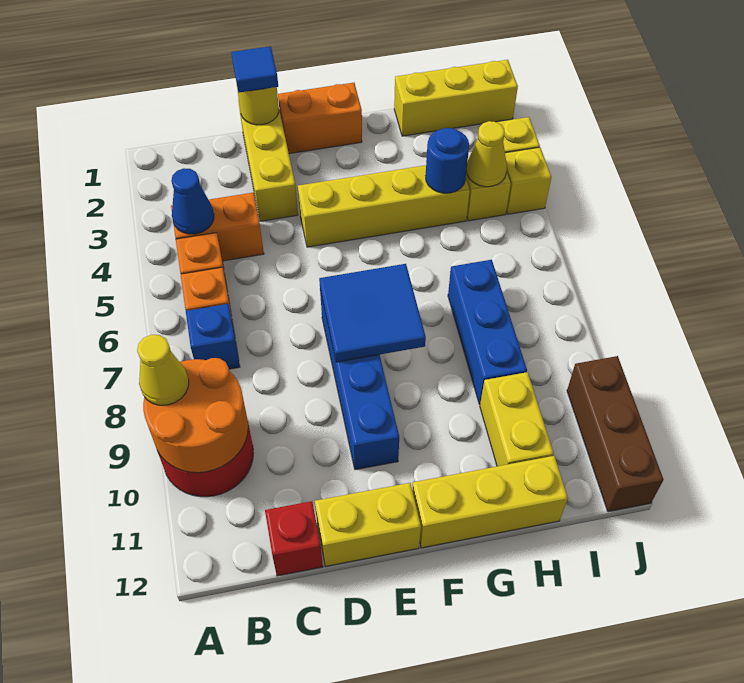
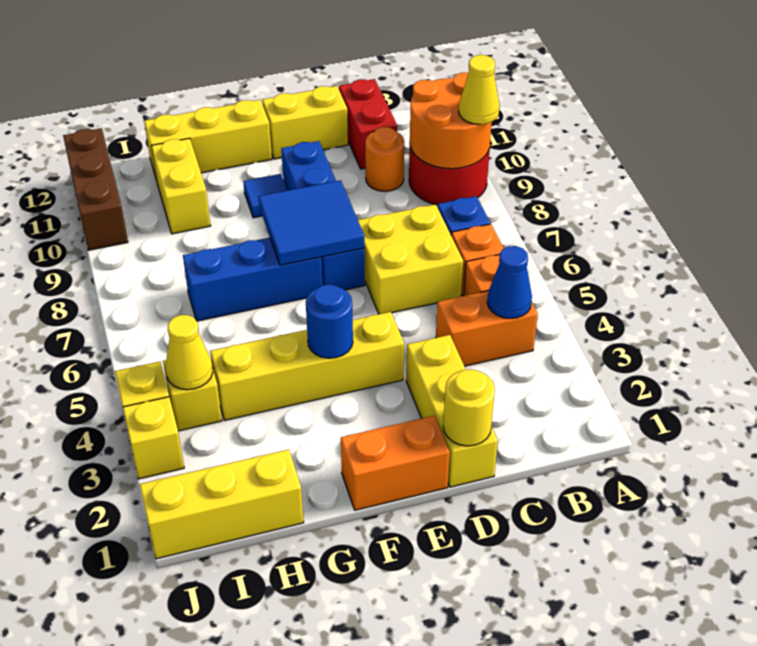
none -> yellow brick C6:D7 level 1
none -> orange round brick C10 level 1
red brick C12 level 1 -> red brick C11:C12 level 1
blue tile D1 level 3 -> blue tile F10 level 1
blue round brick H4 level 2 -> blue round brick F4 level 2
blue brick H7:H9 level 1 -> blue brick F7:H7 level 1

